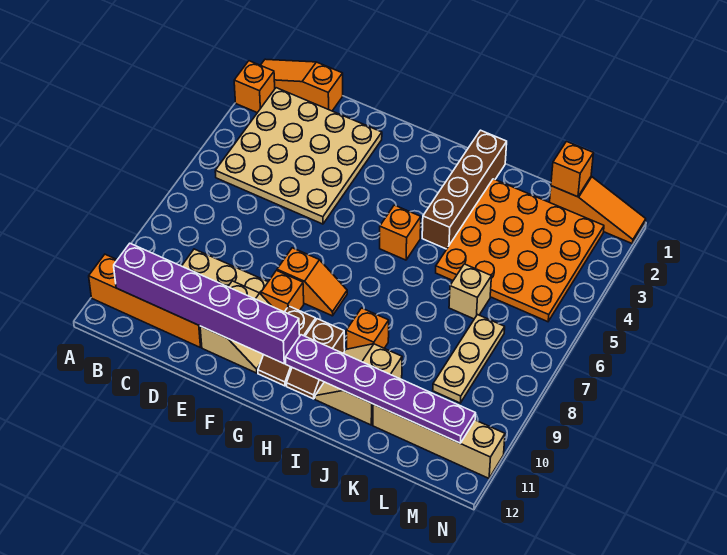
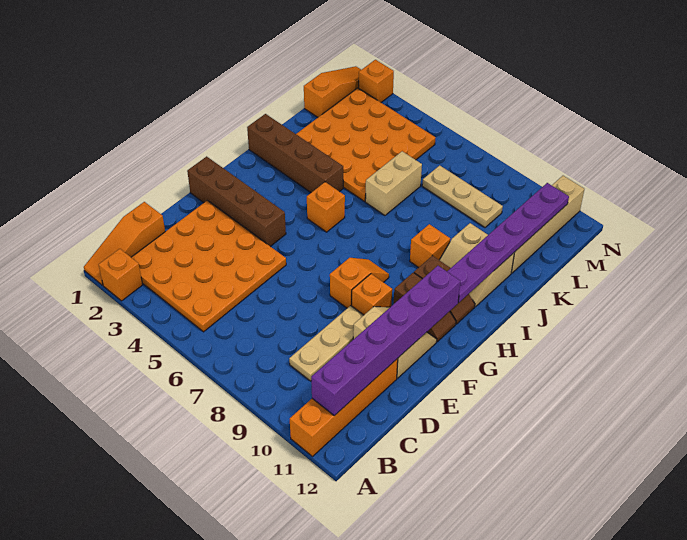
tan plate B2:E5 level 1 -> orange plate B2:E5 level 1
none -> brown brick F1:F4 level 1
tan brick K6 level 1 -> tan brick J6:K6 level 1
orange brick L1 level 2 -> orange brick N2 level 1

